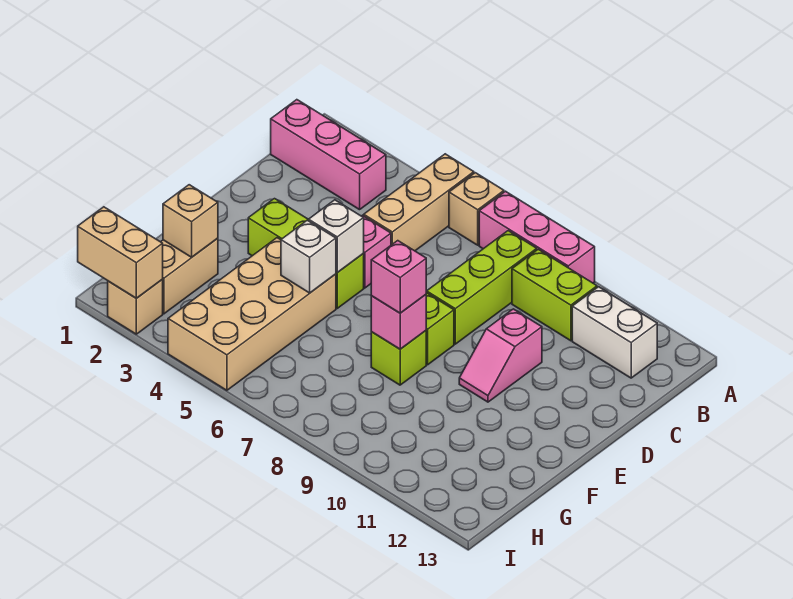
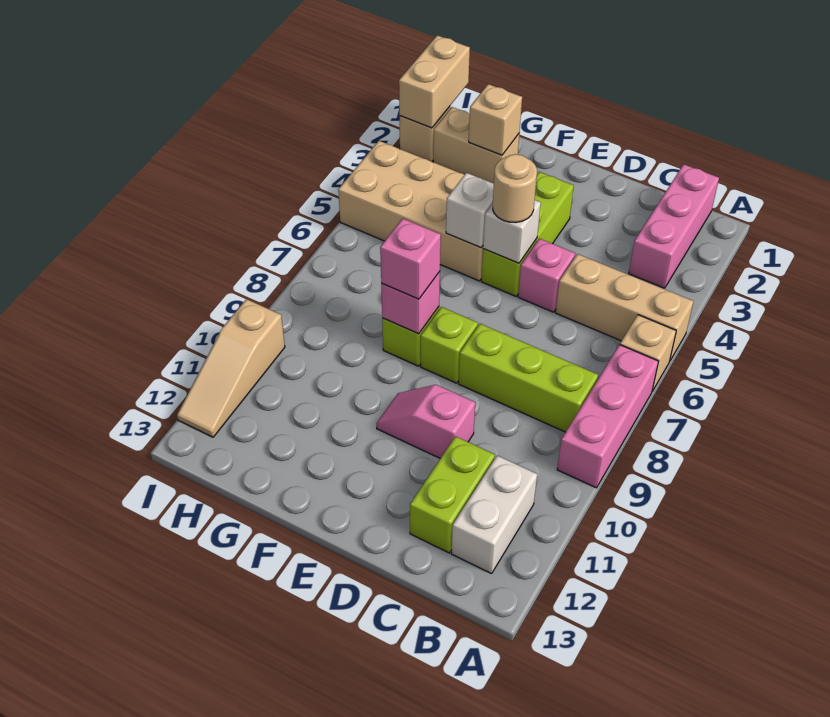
lime brick B9:B10 level 1 -> lime brick C11:C12 level 1
none -> tan round brick E5 level 3
none -> tan slope I10:I12 level 1 top 10

